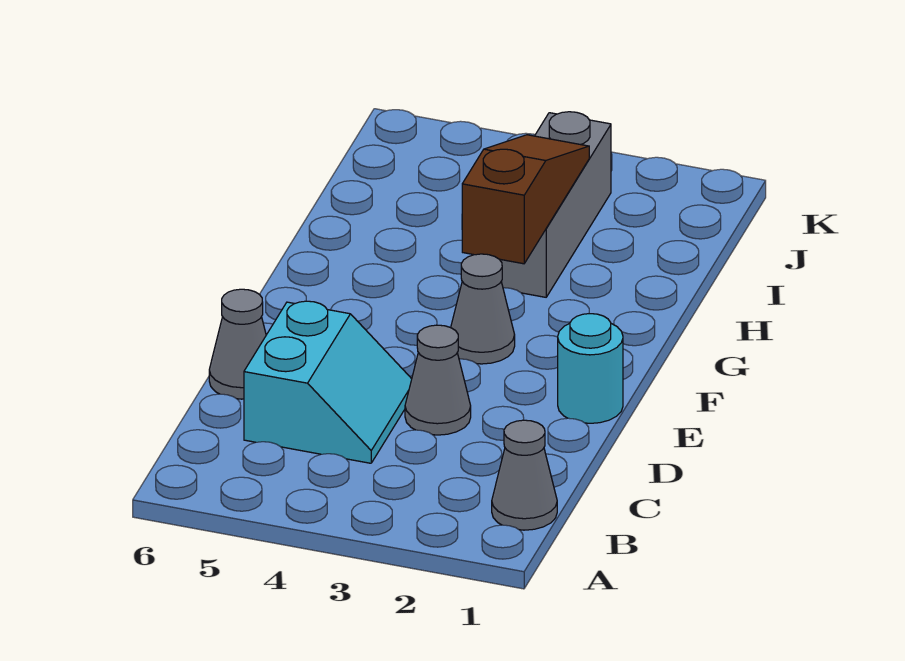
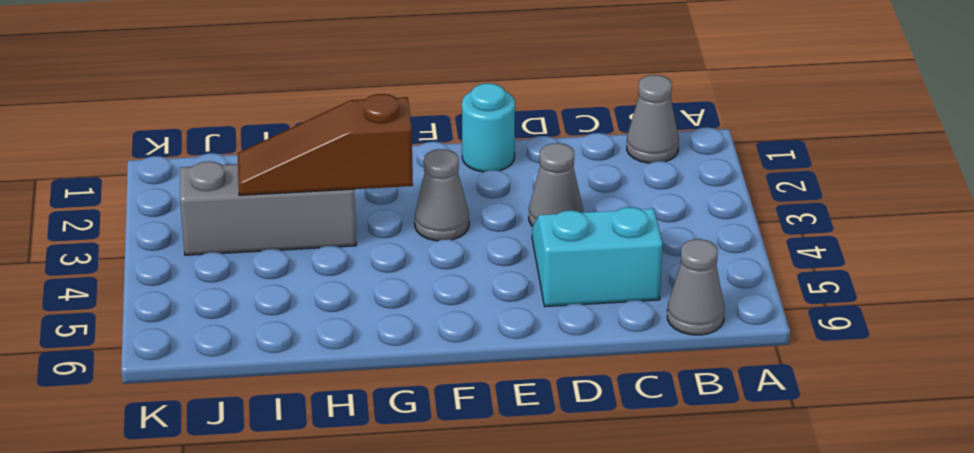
grey cone D6 level 1 -> grey cone B6 level 1

